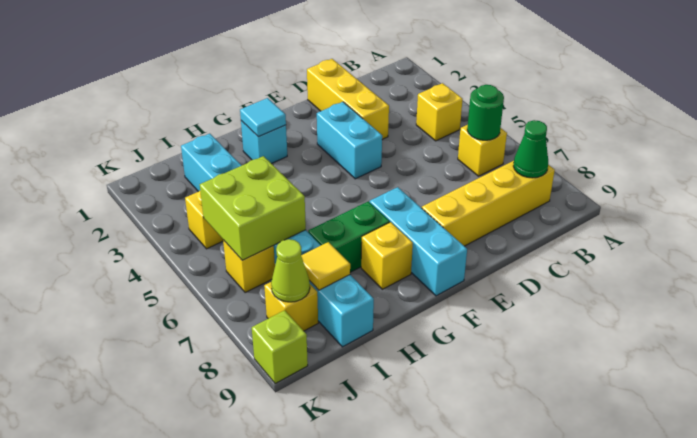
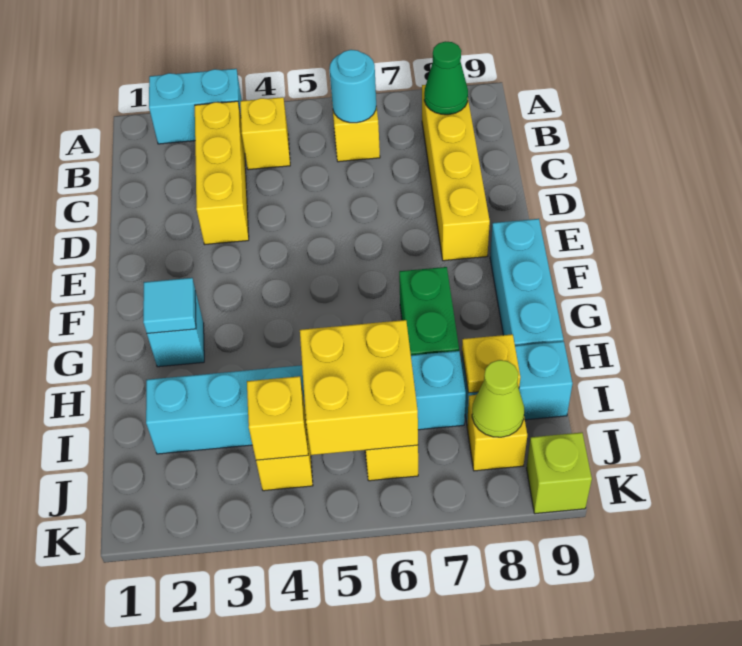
green round brick B6 level 2 -> cyan round brick B6 level 2
yellow brick D1:D3 level 1 -> yellow brick B3:D3 level 1
cyan brick E3:E4 level 1 -> cyan brick A2:A3 level 1
cyan brick F7:F9 level 1 -> cyan brick F9:H9 level 1
yellow brick G8 level 1 -> yellow brick J4 level 2
lime brick I5:J6 level 2 -> yellow brick I5:J6 level 2
yellow tile I8 level 2 -> yellow plate I8 level 2

